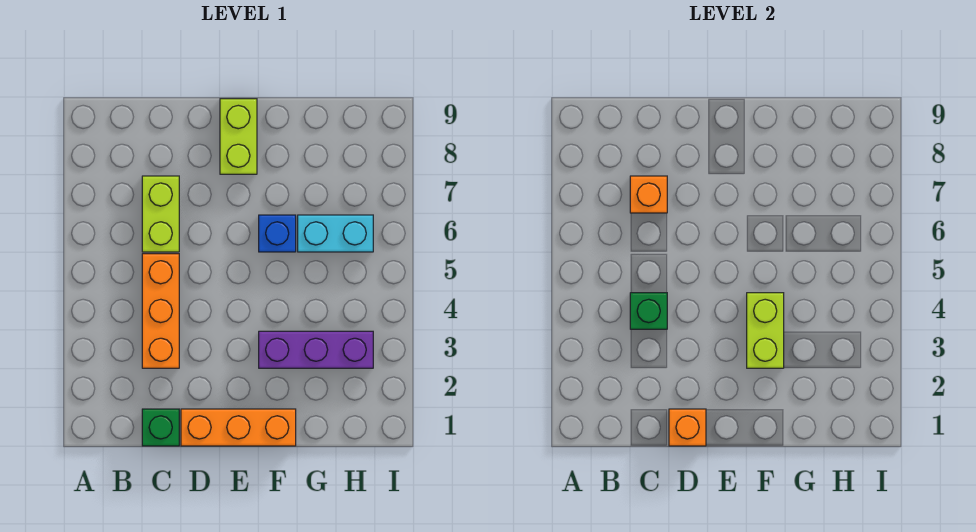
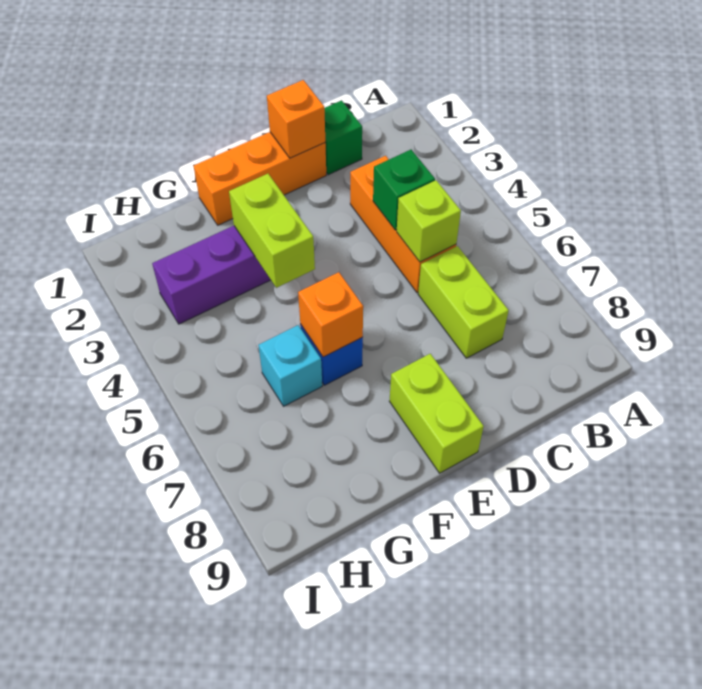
none -> lime brick C5 level 2
orange brick C7 level 2 -> orange brick F6 level 2
cyan brick G6:H6 level 1 -> cyan brick G6 level 1

